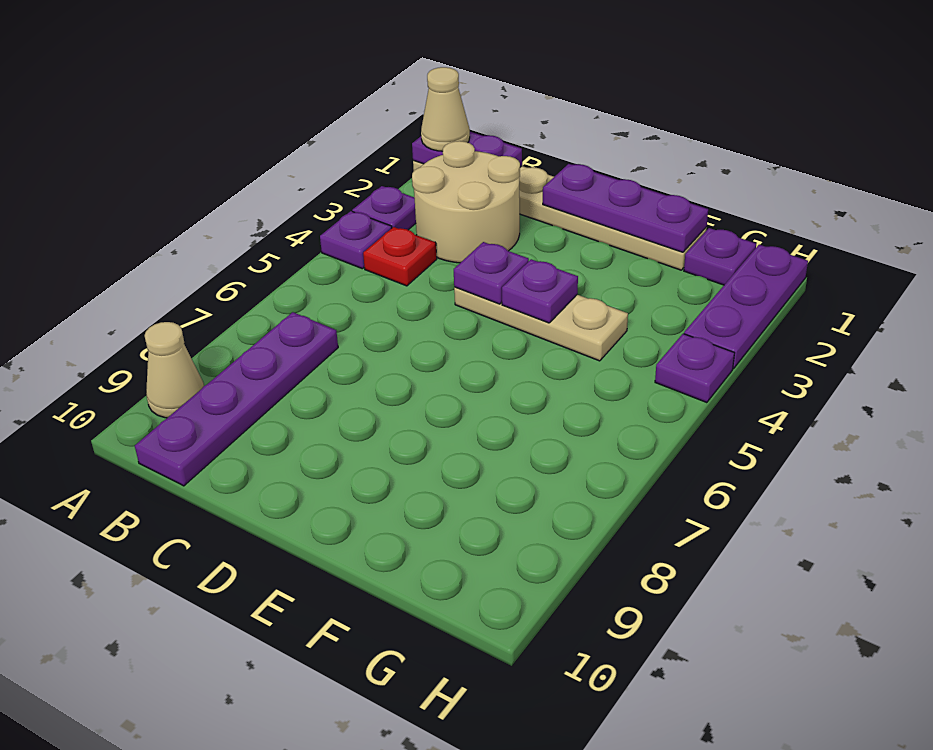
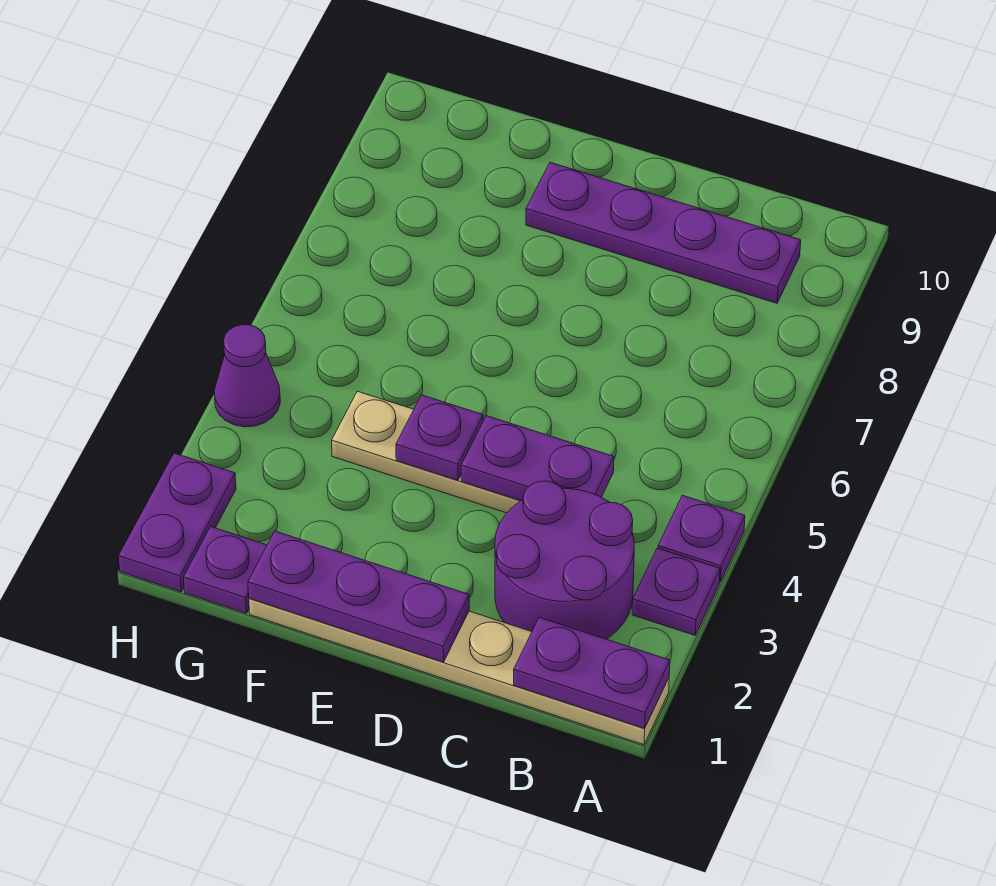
tan cone A1 level 3 -> none
tan cone A9 level 1 -> none
tan round brick B2:C3 level 1 -> purple round brick B2:C3 level 1
red plate B4 level 1 -> none
purple plate B7:B10 level 1 -> purple plate B9:E9 level 1
purple plate D4 level 2 -> purple plate C4:D4 level 2
purple plate H1:H3 level 1 -> purple plate H1:H2 level 1
purple plate H4 level 1 -> purple cone H4 level 1

